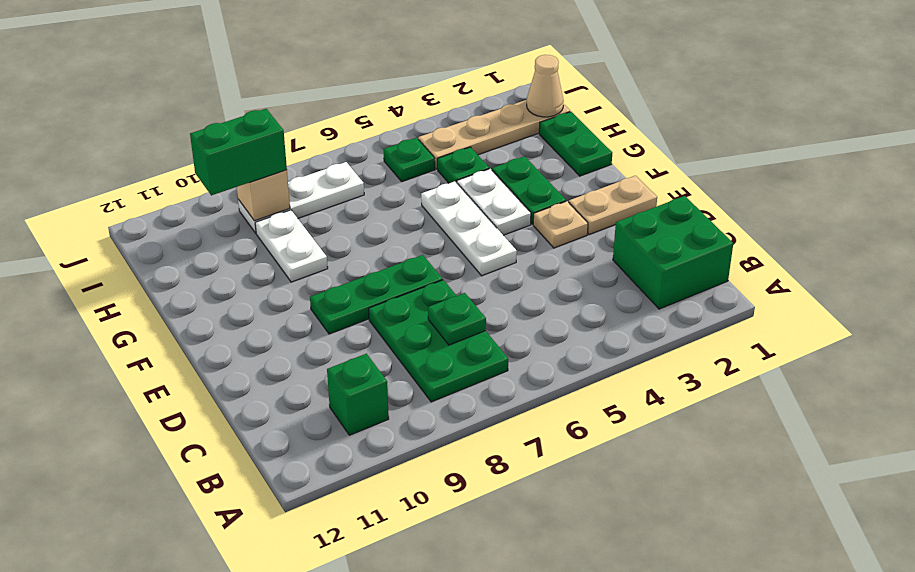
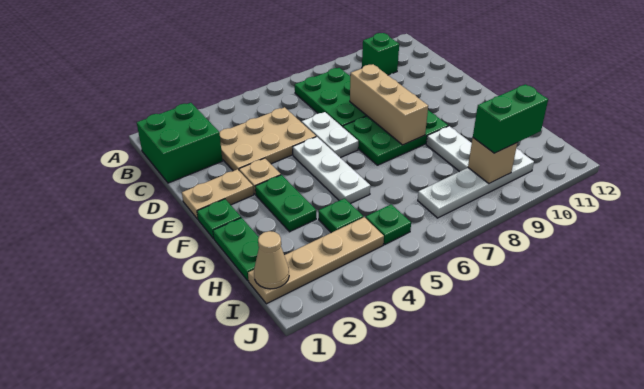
none -> tan plate C3:D5 level 1
green plate C7 level 2 -> green plate F1 level 1
none -> tan brick D8:F8 level 2
green plate E7:E9 level 1 -> green plate E7:F9 level 1
white plate F4:G4 level 1 -> white plate D6:E6 level 1
white plate I7:I9 level 1 -> white plate I7:I10 level 1

